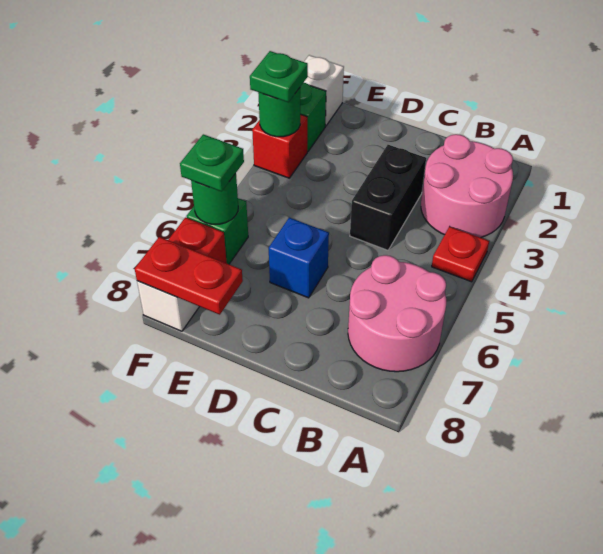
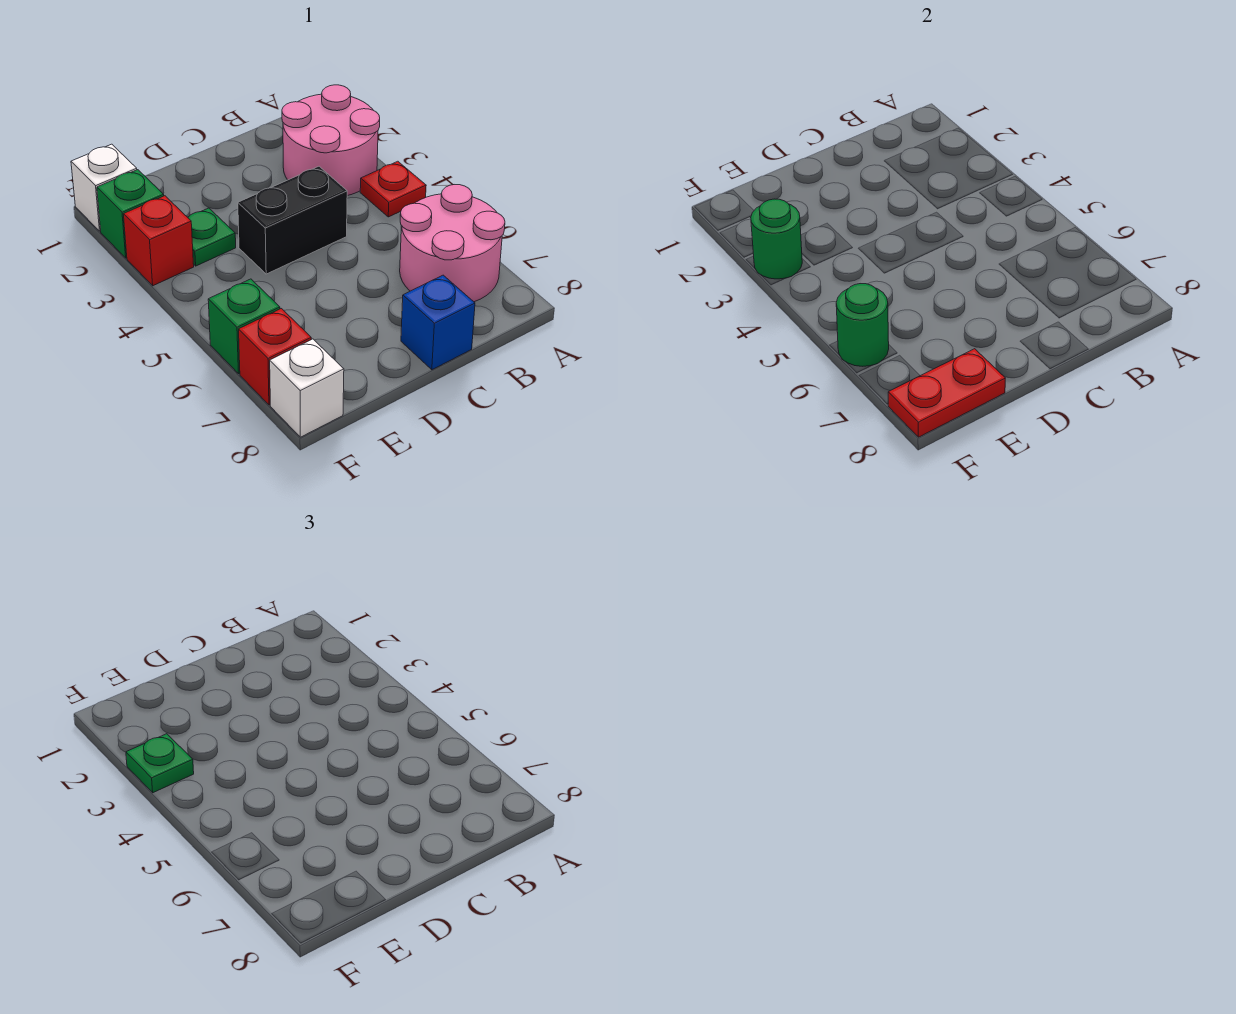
black brick C3:C4 level 1 -> black brick C4:D4 level 1
blue brick D6 level 1 -> blue brick C8 level 1
green plate F6 level 3 -> green plate E3 level 1

